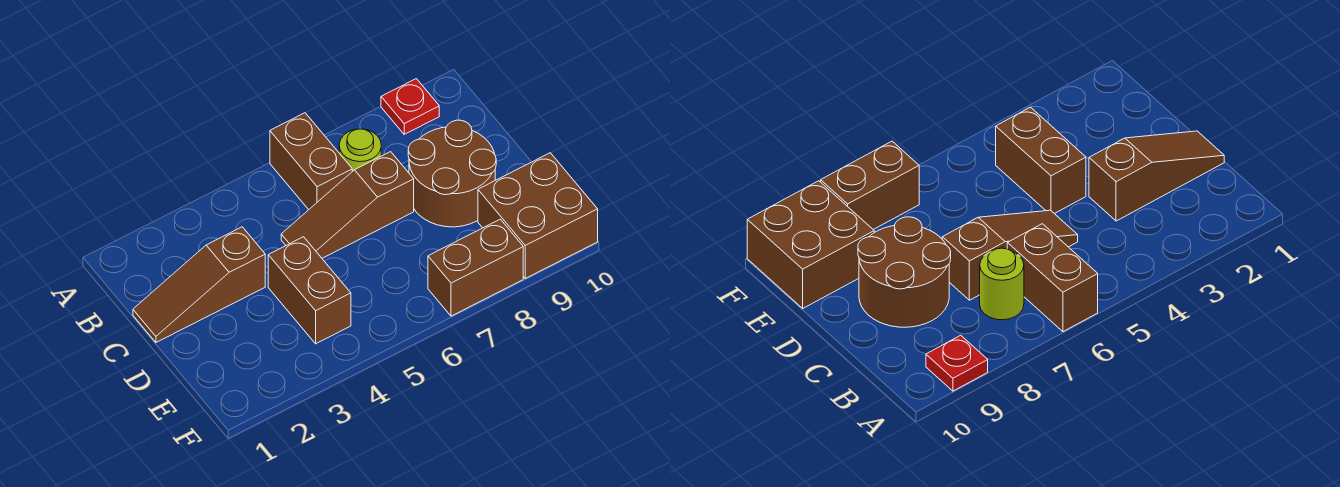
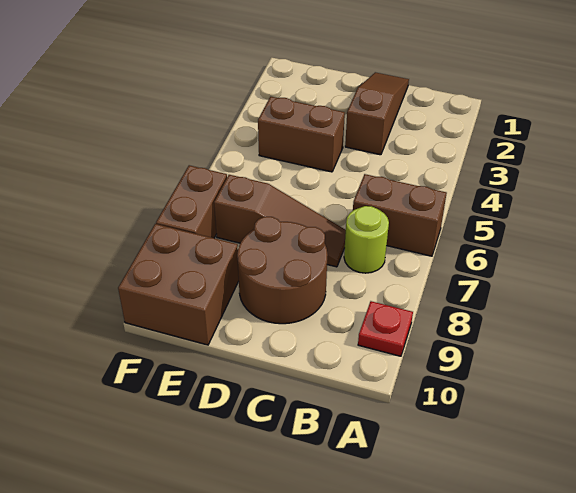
brown slope C5:C7 level 1 top 7 -> brown slope C7:E7 level 1 top E

